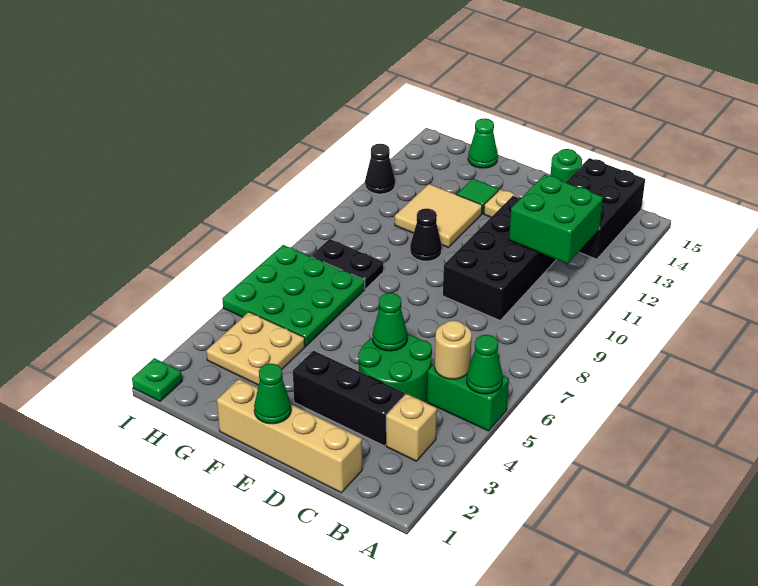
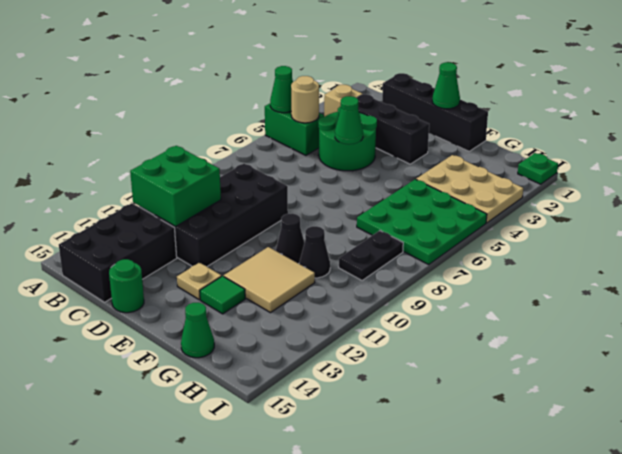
tan brick C1:F1 level 1 -> black brick C1:F1 level 1
tan plate G3:H4 level 1 -> tan plate G3:I4 level 1
black plate G8:H8 level 1 -> black plate H8:H9 level 1
black cone I12 level 1 -> black cone G10 level 1

